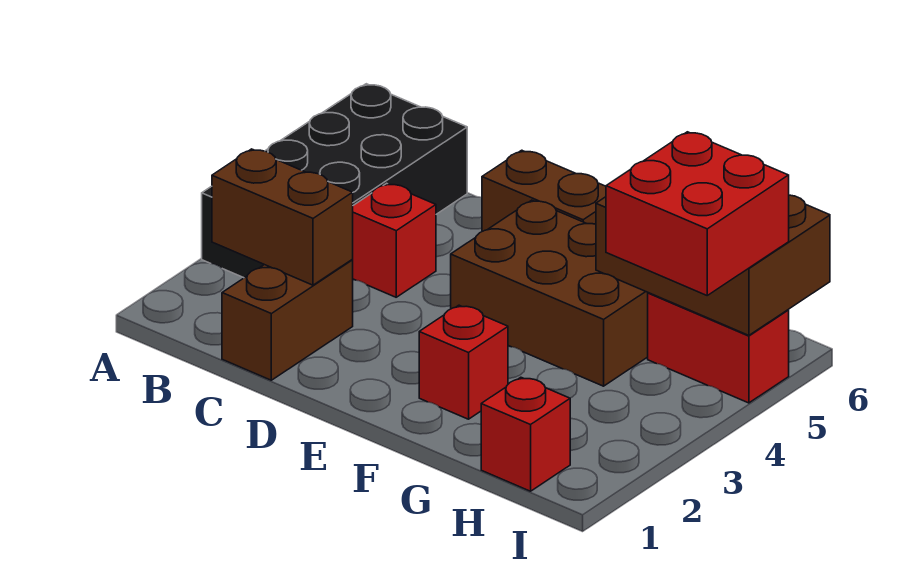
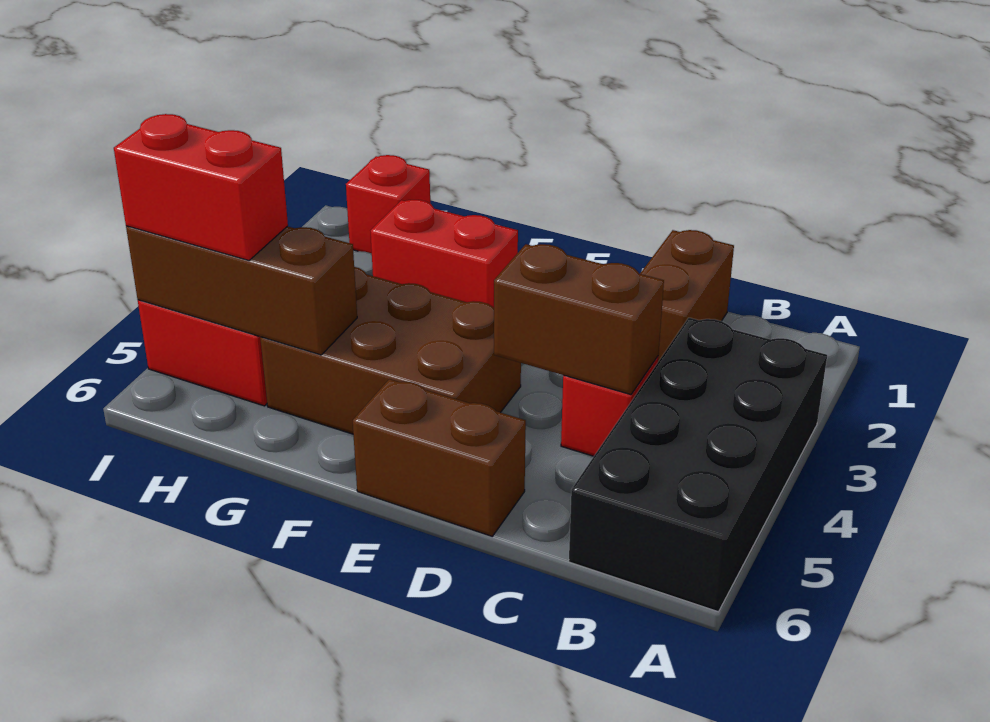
brown brick B2:C2 level 2 -> brown brick C4:D4 level 2
red brick F2 level 1 -> red brick F2:G2 level 1
brown brick G5:I6 level 2 -> brown brick G5:I5 level 2
red brick H4:I5 level 3 -> red brick H5:I5 level 3

